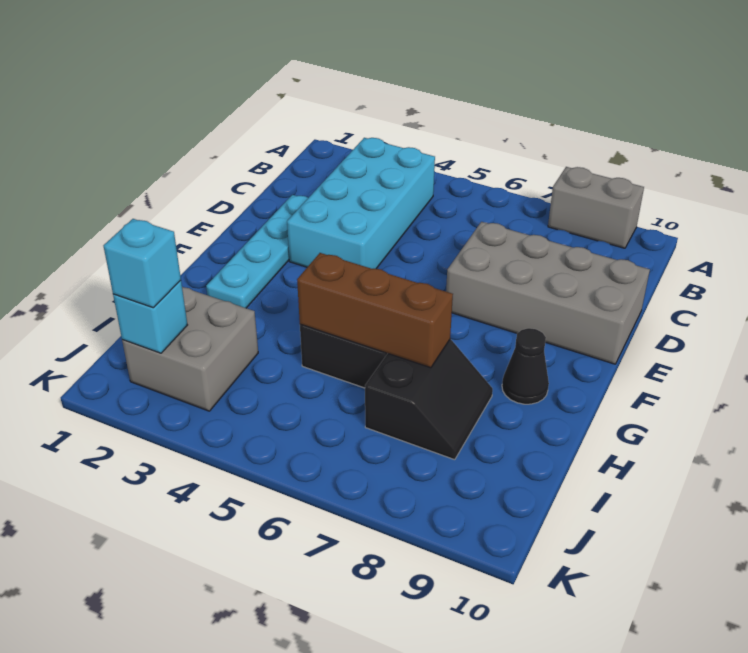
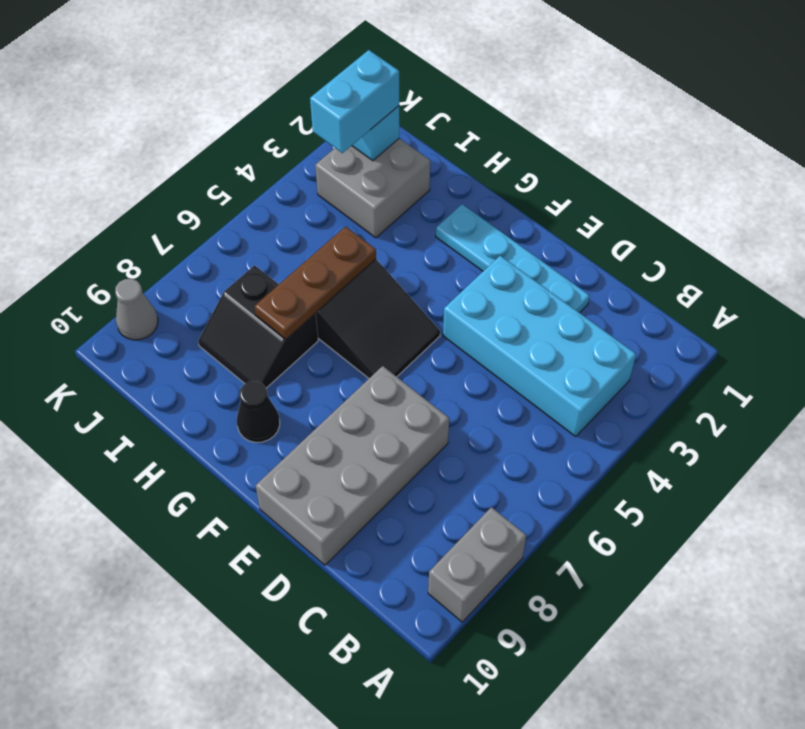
brown brick H5:H7 level 2 -> brown plate H5:H7 level 2
cyan brick J2 level 3 -> cyan brick J2:J3 level 3
none -> grey cone K9 level 1

